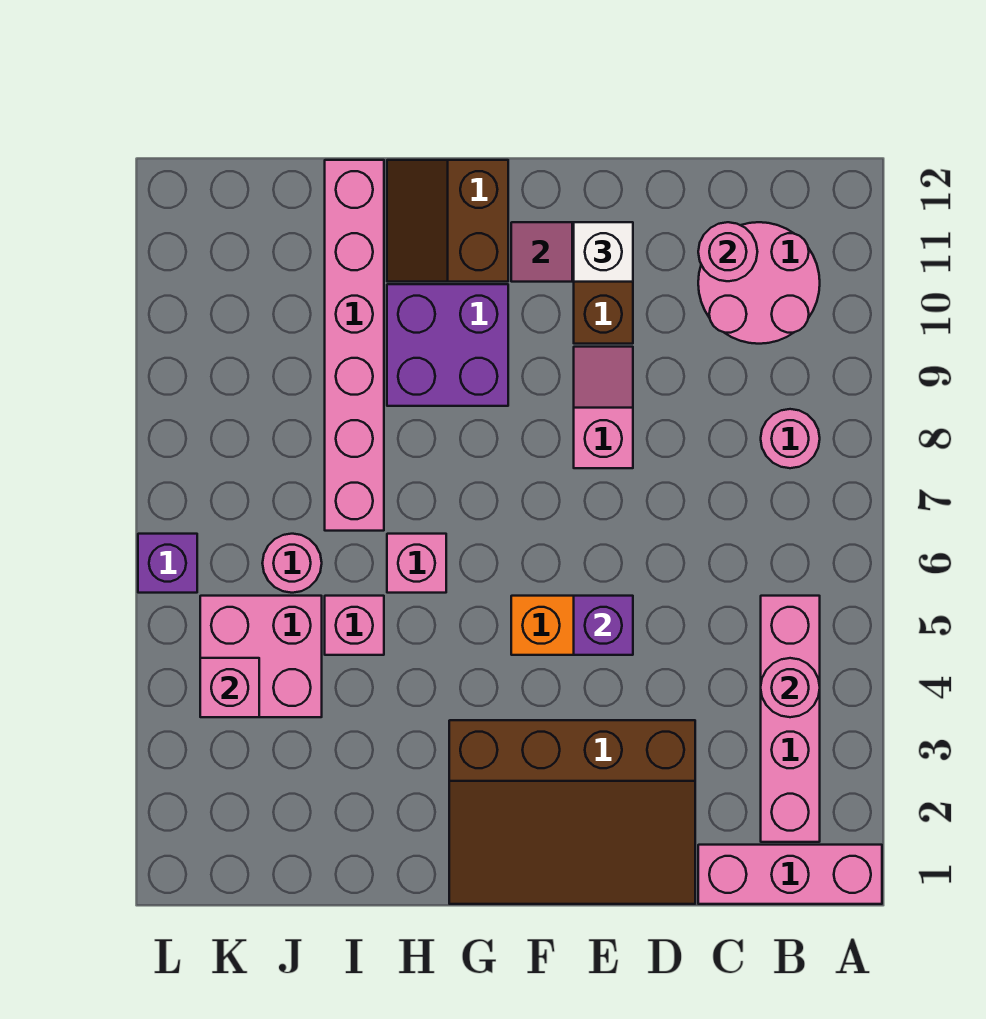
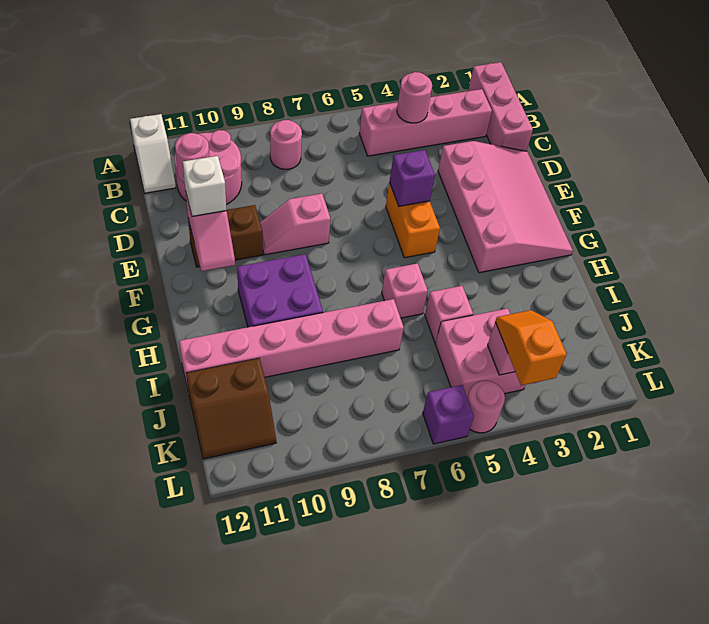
none -> white slope A12:B12 level 1 top A
brown slope D1:G3 level 1 top 3 -> pink slope D1:G3 level 1 top 3
brown slope G11:H12 level 1 top G -> brown slope J11:K12 level 1 top J
pink round brick J6 level 1 -> pink round brick L5 level 1
none -> orange slope K4:L4 level 3 top L

